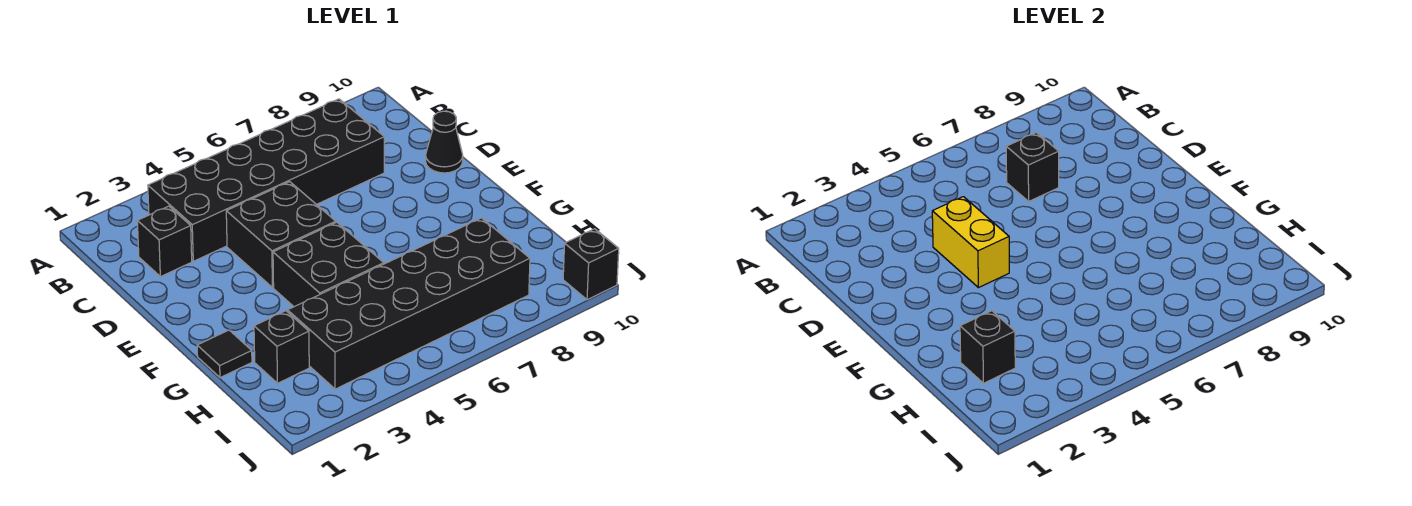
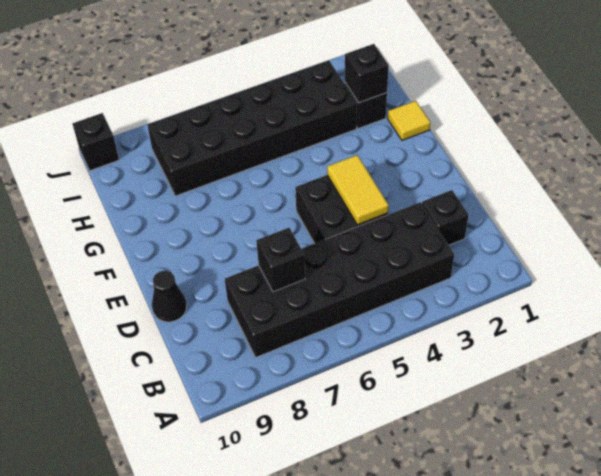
yellow brick D4:E4 level 2 -> yellow tile D4:E4 level 2
black brick F4:G5 level 1 -> none
black tile G1 level 1 -> yellow tile G1 level 1

